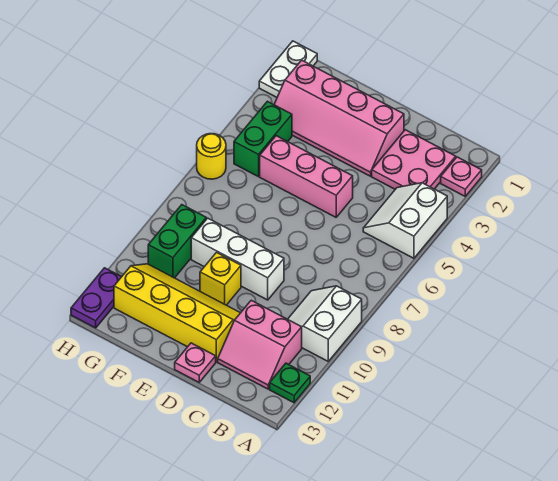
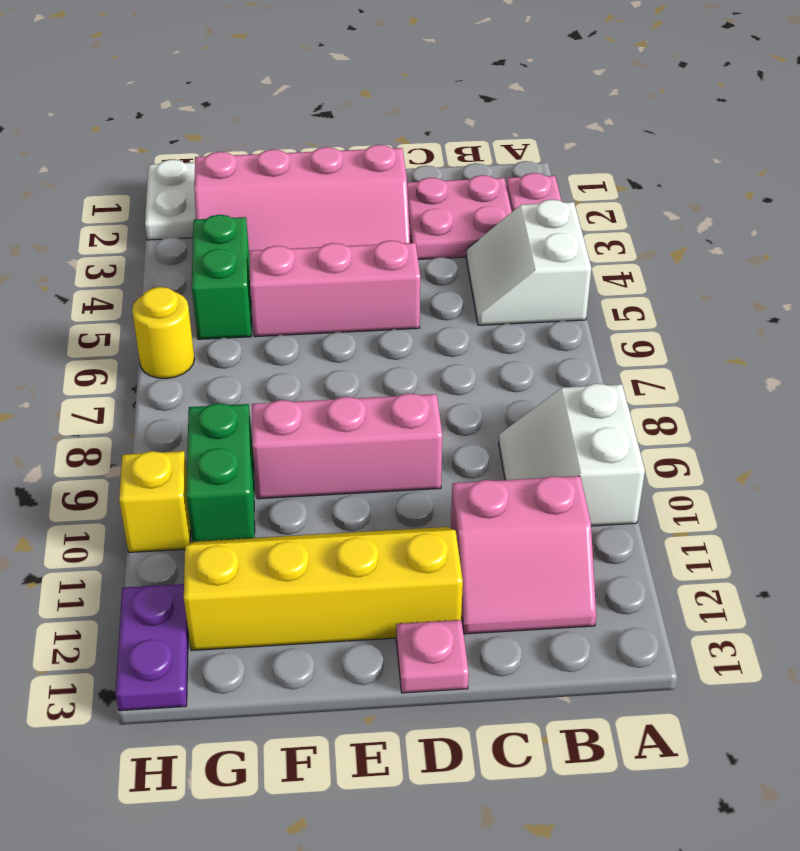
green plate A12 level 1 -> none
white brick D9:F9 level 1 -> pink brick D9:F9 level 1
yellow brick E10 level 1 -> yellow brick H10 level 1

